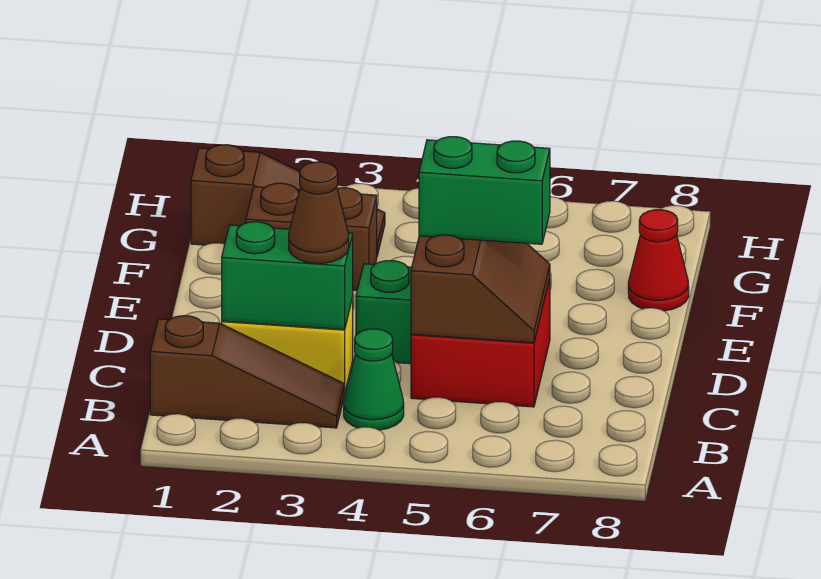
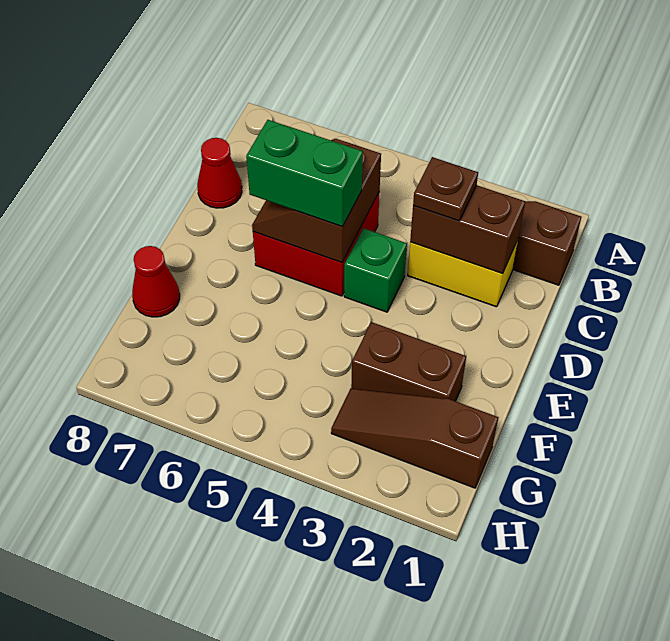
green cone B4 level 1 -> none
green brick C2:C3 level 2 -> brown brick C2:C3 level 2
brown cone C3 level 3 -> brown plate C3 level 3
none -> red cone C8 level 1

